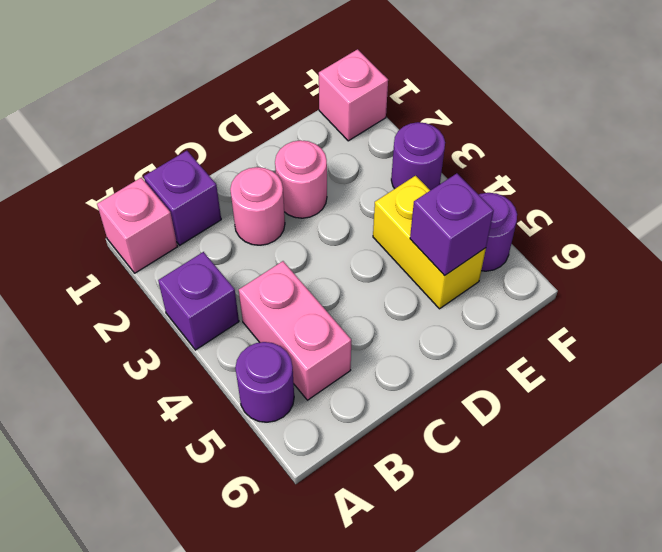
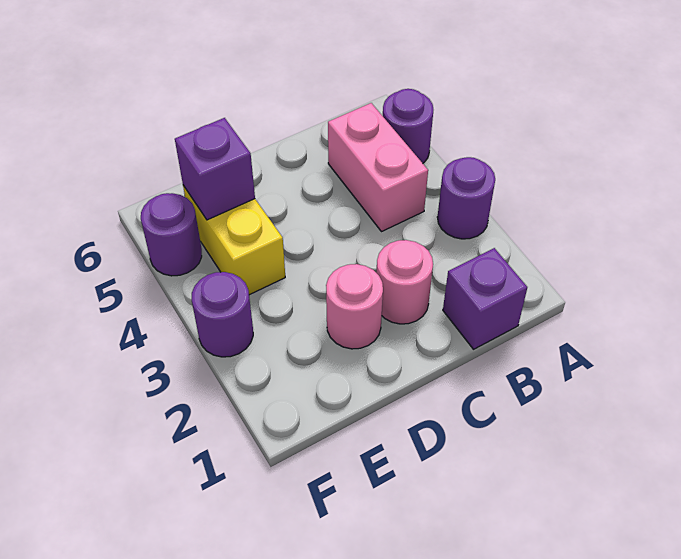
pink brick A1 level 1 -> none
purple brick A3 level 1 -> purple round brick A3 level 1
pink brick F1 level 1 -> none

